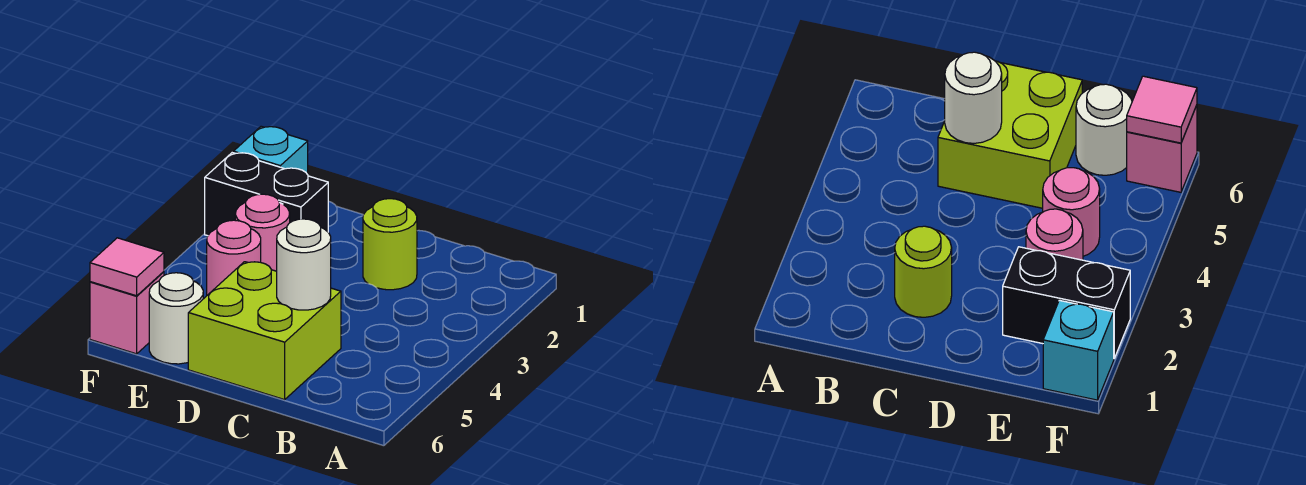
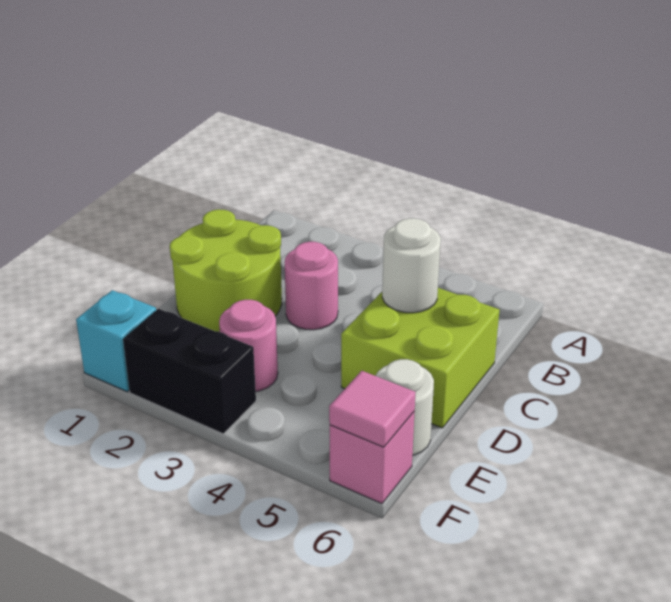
lime round brick C2 level 1 -> lime round brick C1:D2 level 1
black brick E2:F2 level 1 -> black brick F2:F3 level 1
pink round brick E4 level 1 -> pink round brick C3 level 1

